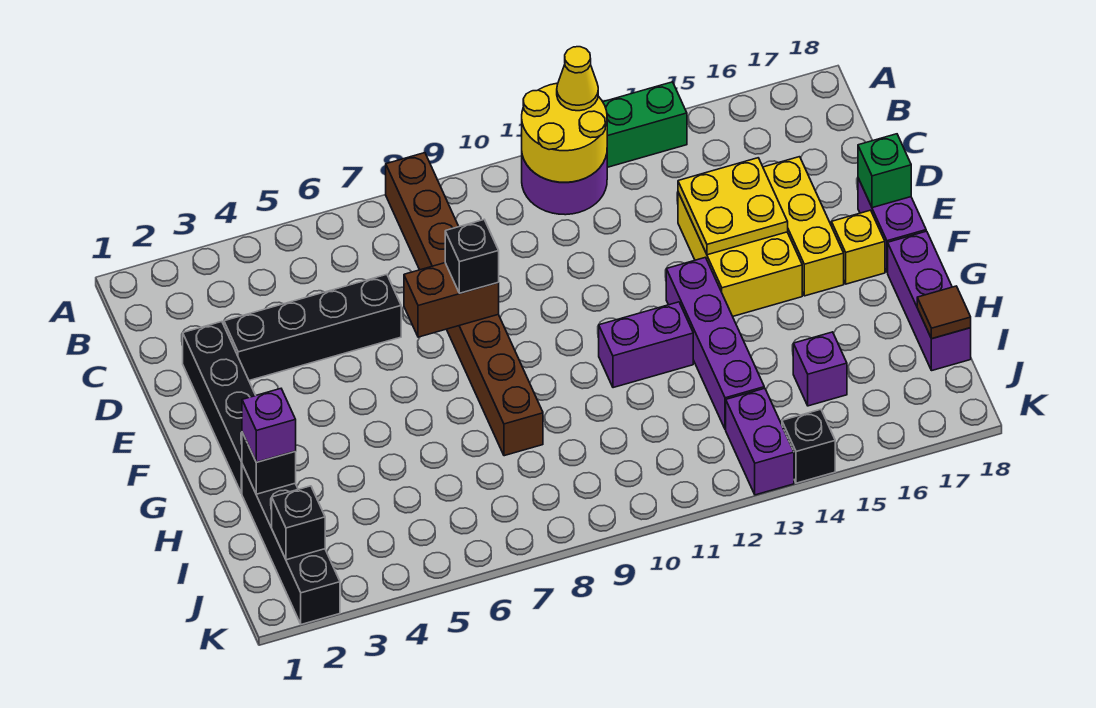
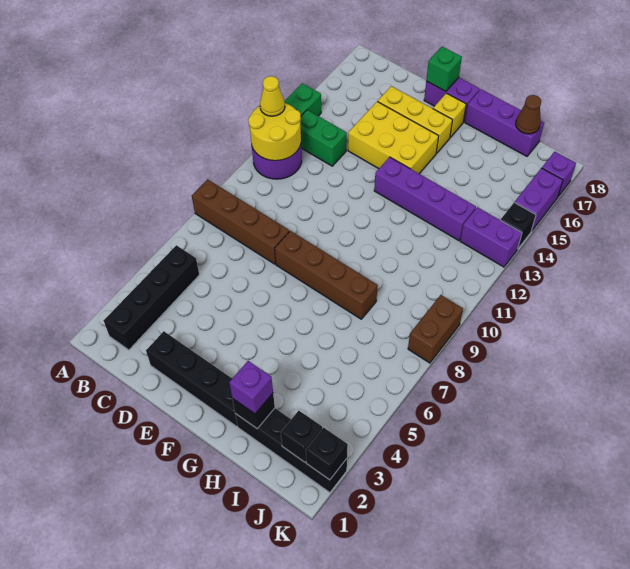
none -> green brick B13:C13 level 1
black brick D3:D6 level 1 -> black brick B2:B5 level 1
yellow plate D14:E15 level 2 -> none
brown brick E7:E8 level 2 -> brown brick K8:K9 level 1
black brick E8 level 3 -> black brick K2 level 2
purple brick G11:G12 level 1 -> purple brick K15:K16 level 1
purple brick I15 level 1 -> purple brick K17 level 1
brown tile I18 level 2 -> brown cone I18 level 2

